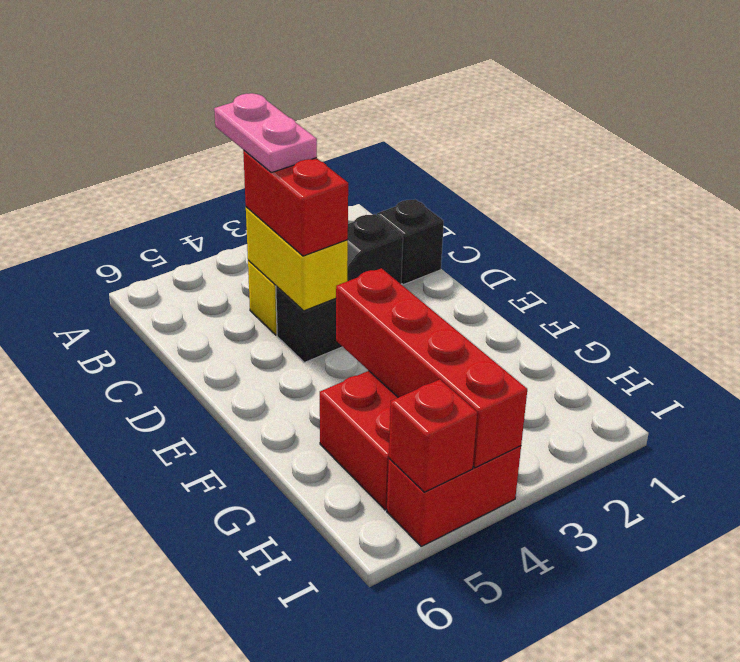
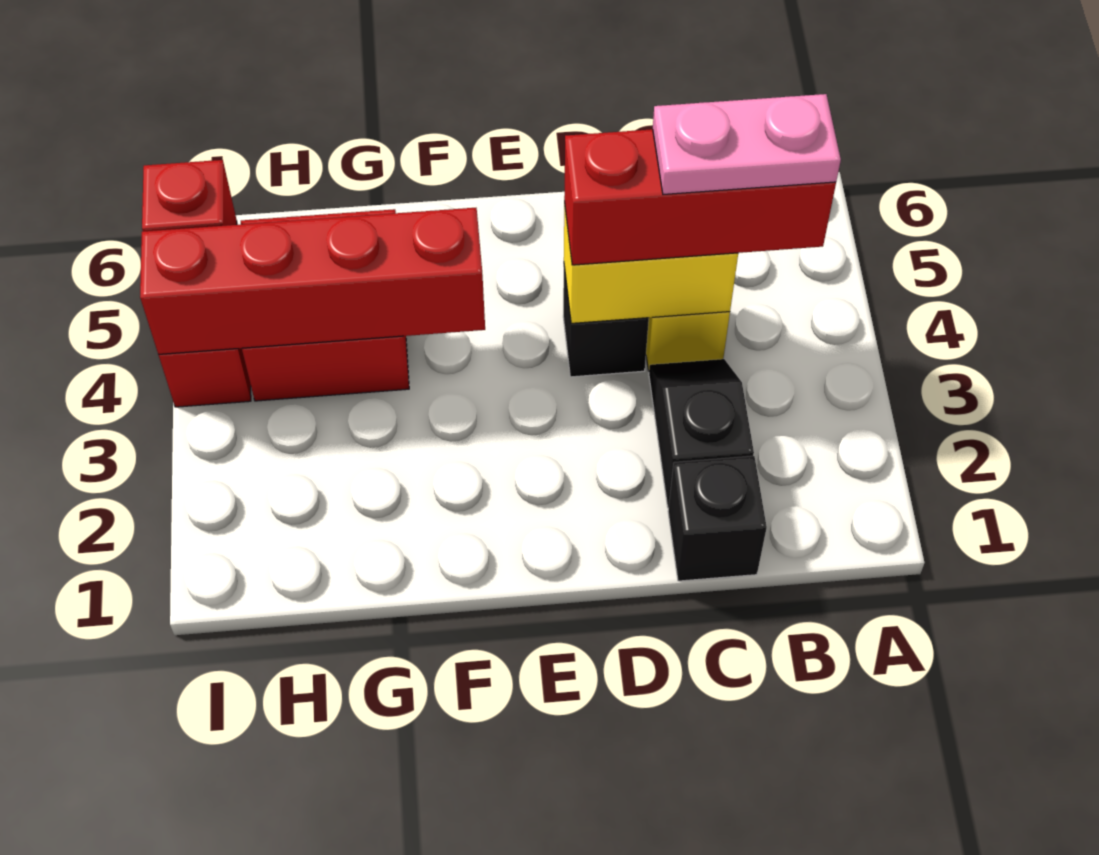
red brick C4:D4 level 3 -> red brick B4:D4 level 3

